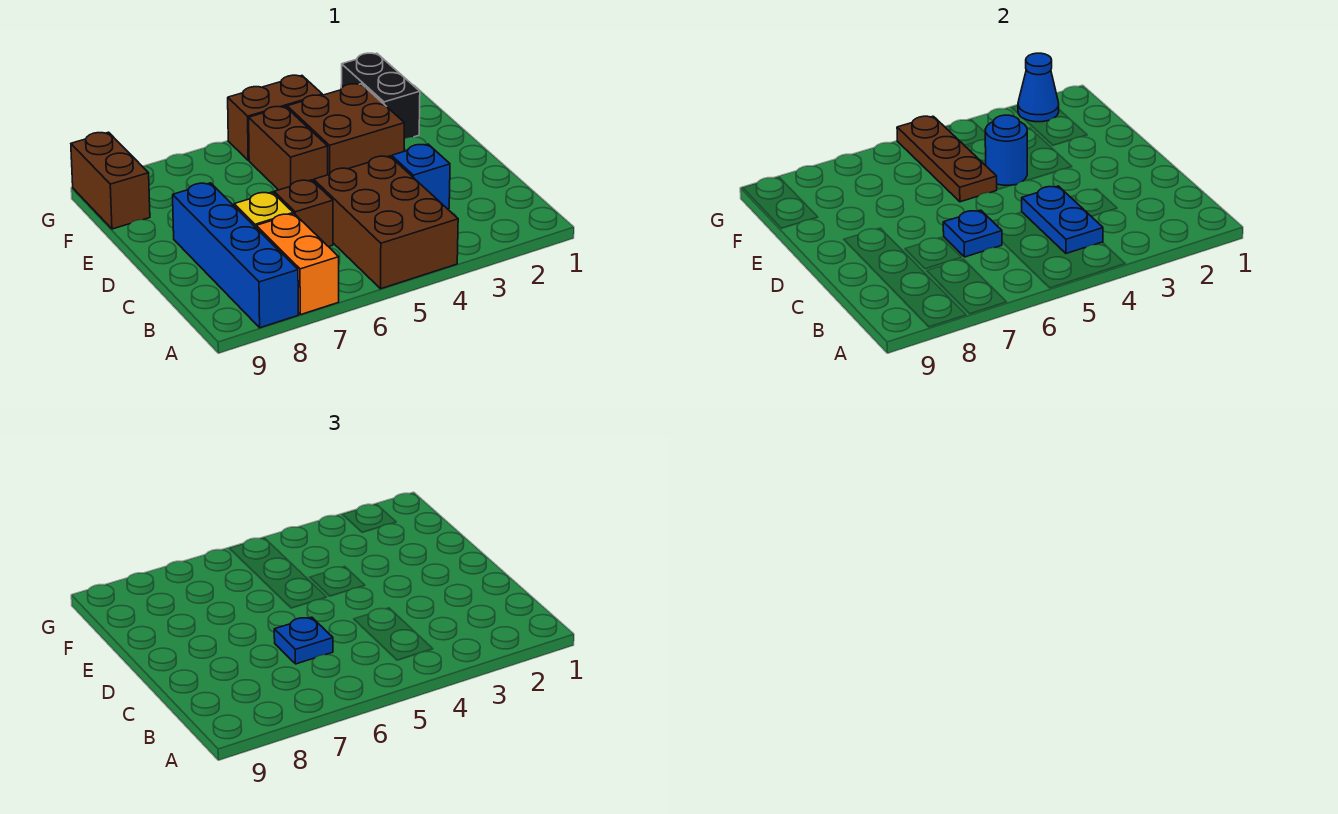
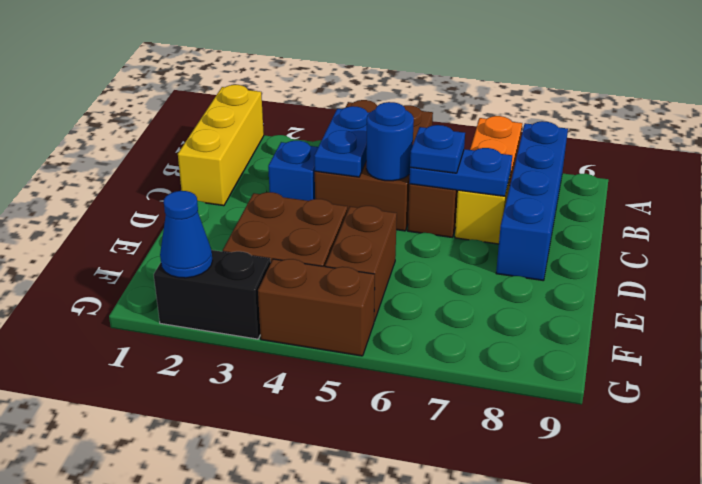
none -> yellow brick A1:C1 level 1
blue plate C6 level 2 -> blue plate C6:C7 level 2
blue round brick E4 level 2 -> blue round brick C5 level 2
brown plate E5:G5 level 2 -> none
black brick F2:G2 level 1 -> black brick G2:G3 level 1
brown brick F9:G9 level 1 -> none

